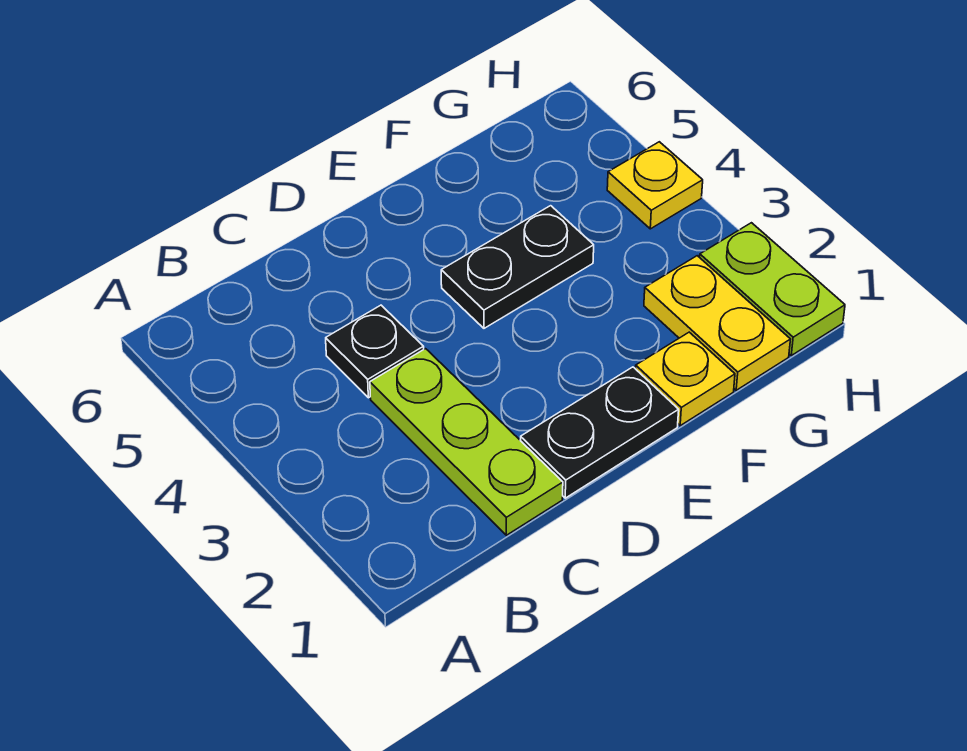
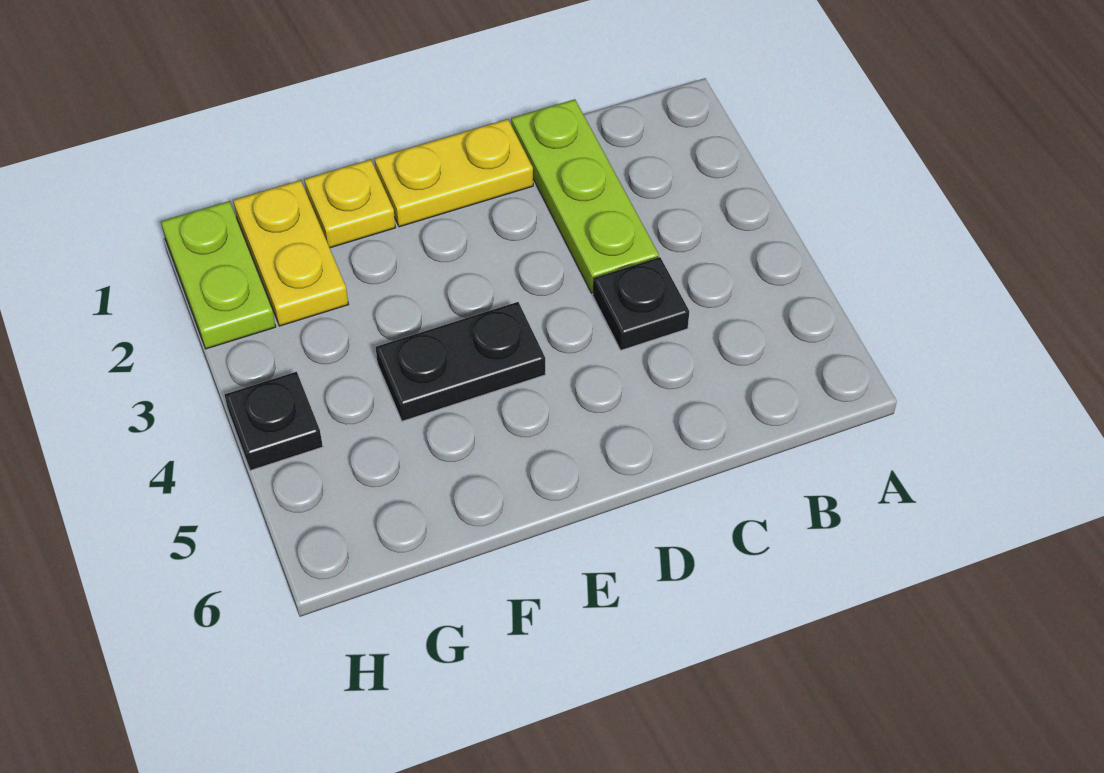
black plate D1:E1 level 1 -> yellow plate D1:E1 level 1
yellow plate H4 level 1 -> black plate H4 level 1

